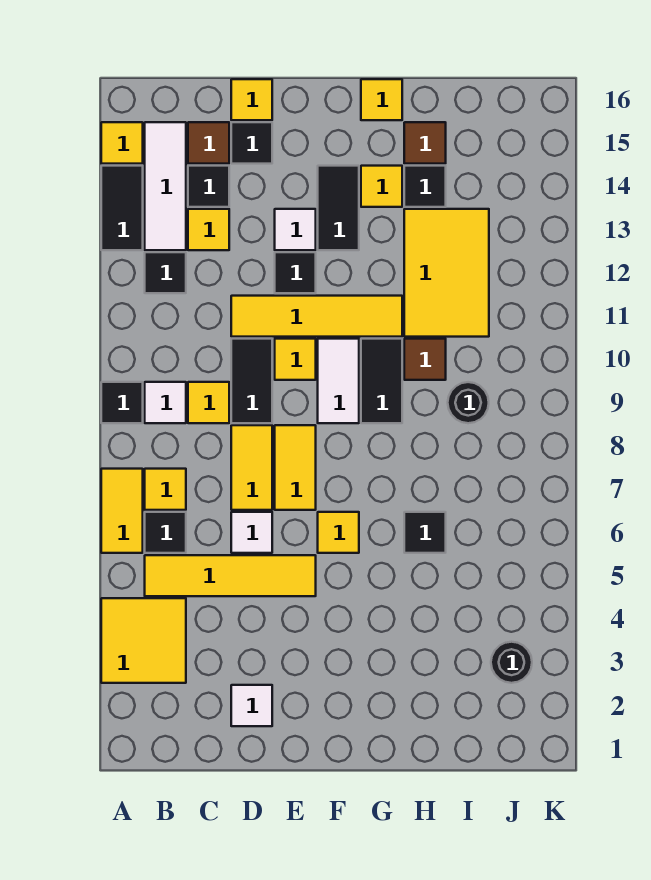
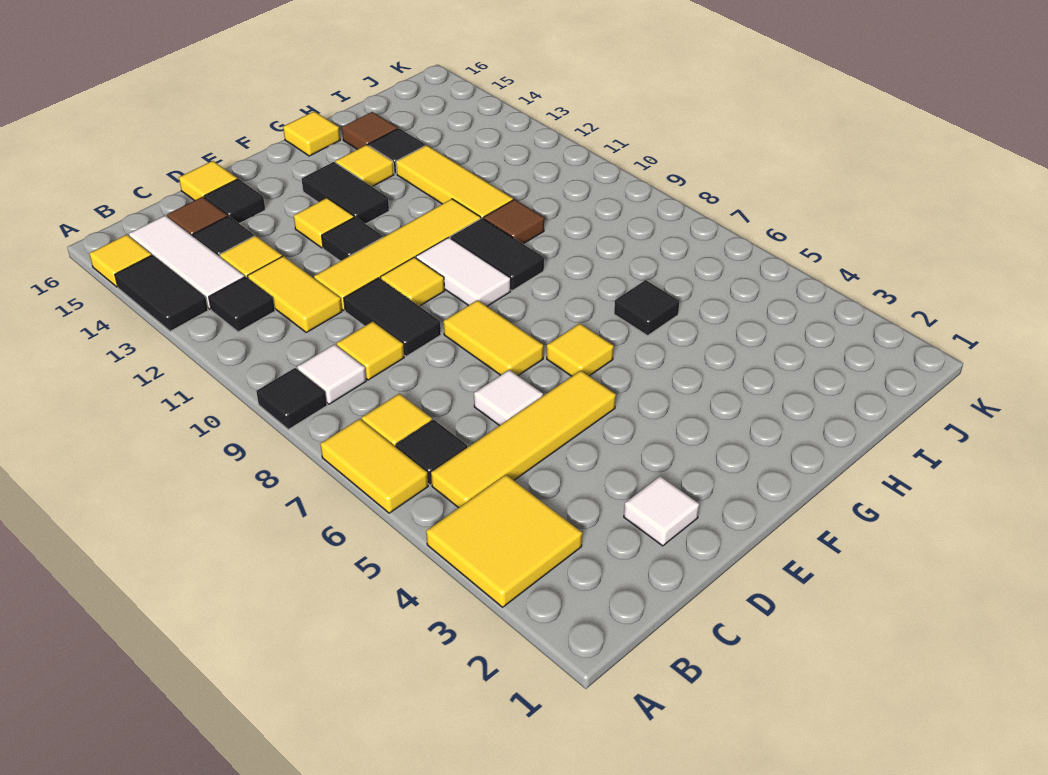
yellow tile D7:D8 level 1 -> yellow tile C11:C12 level 1
white tile E13 level 1 -> yellow tile E13 level 1
yellow tile H11:I13 level 1 -> yellow tile H11:H13 level 1
black round brick I9 level 1 -> none
black round brick J3 level 1 -> none

